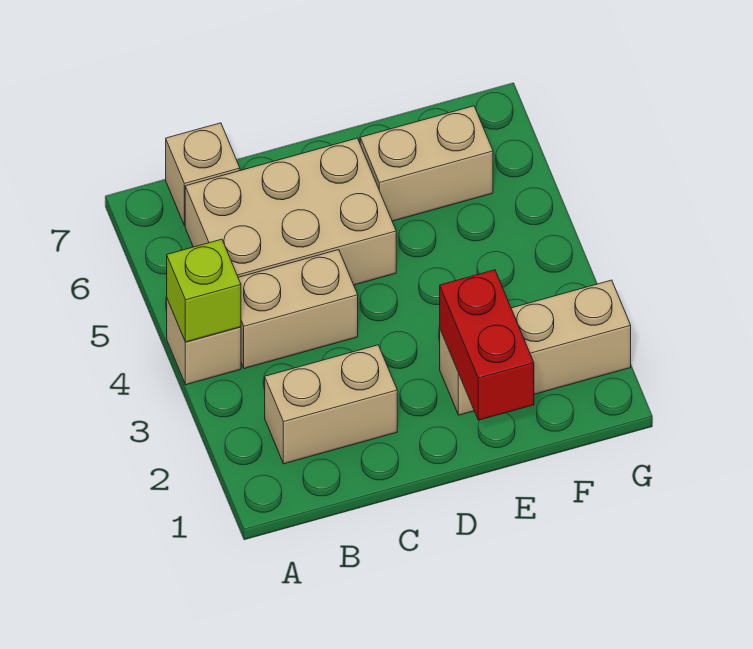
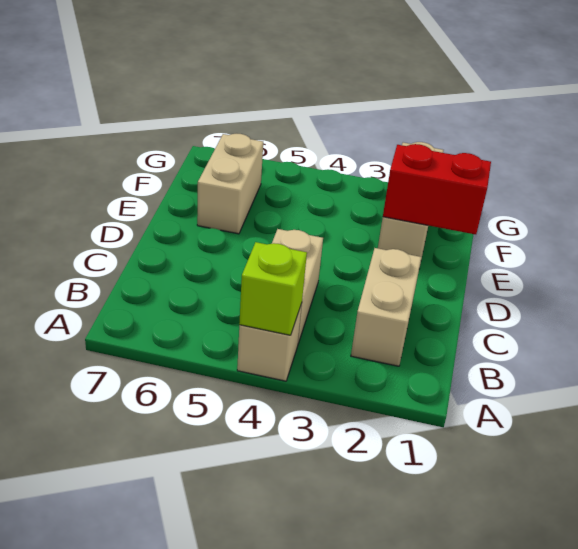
tan brick B5:D6 level 1 -> none
tan brick B7 level 1 -> none

